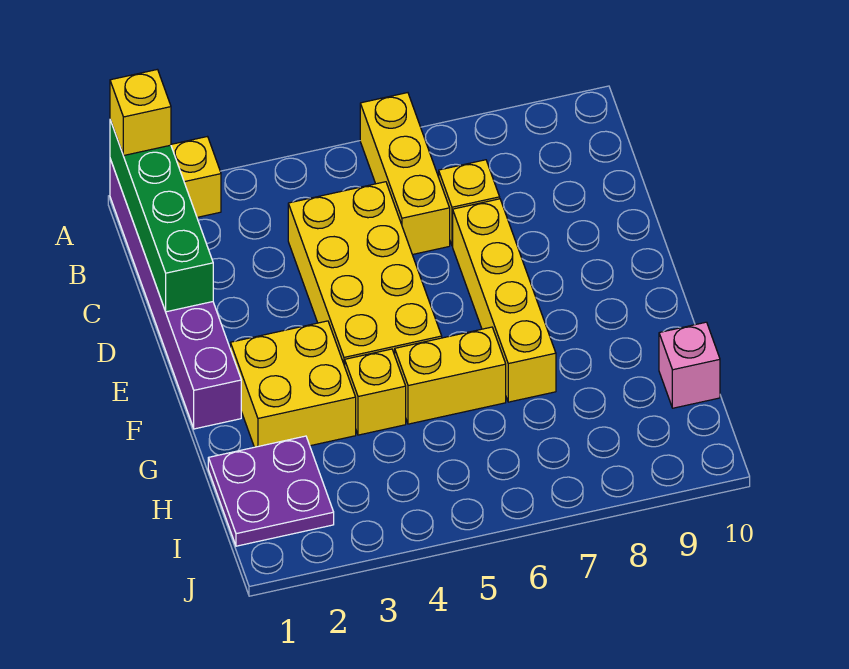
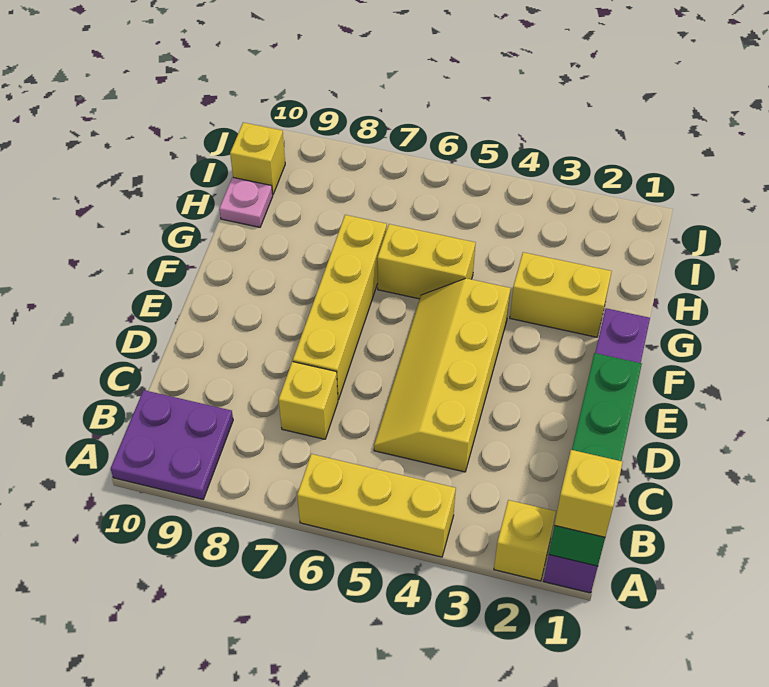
yellow brick A6:C6 level 1 -> yellow brick A4:A6 level 1
yellow brick C4:F5 level 1 -> yellow slope C4:F5 level 1 top 4
yellow brick F2:G3 level 1 -> yellow brick G2:G3 level 1
yellow brick G4 level 1 -> yellow brick I10 level 1
purple plate H1:I2 level 1 -> purple plate A9:B10 level 1
pink brick H10 level 1 -> pink plate H10 level 1

